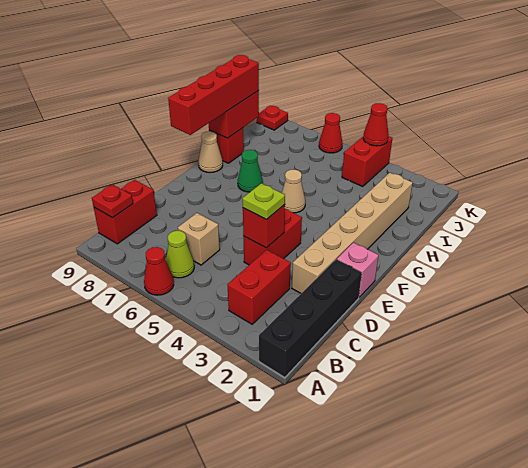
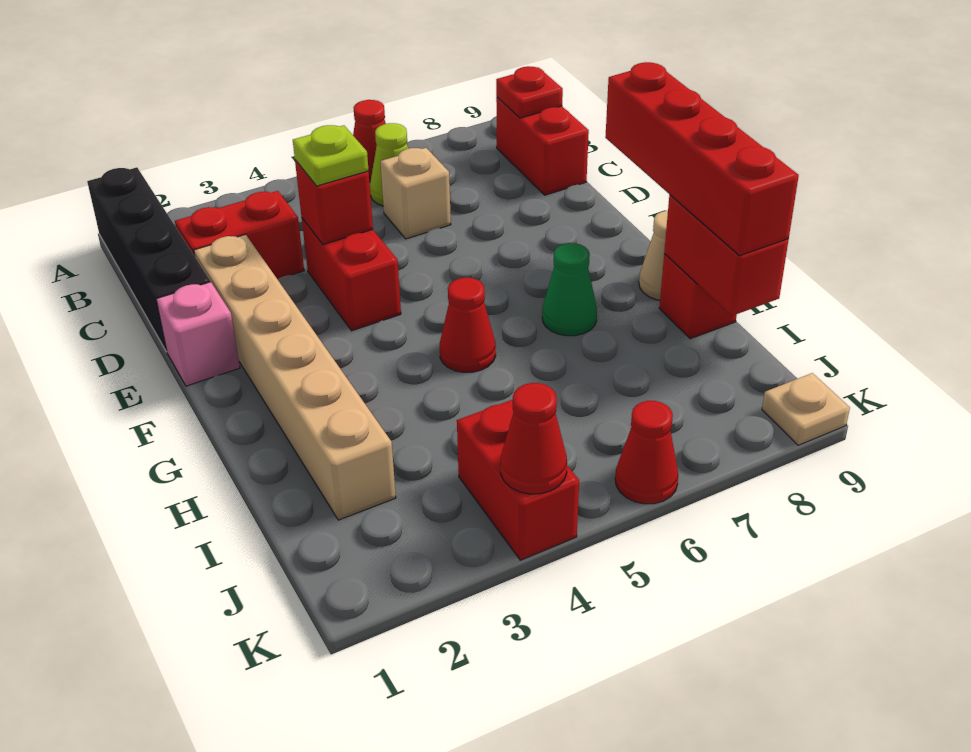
red brick B3:C3 level 1 -> red brick C2:C3 level 1
tan cone G5 level 1 -> red cone G5 level 1
red plate K9 level 1 -> tan plate K9 level 1

